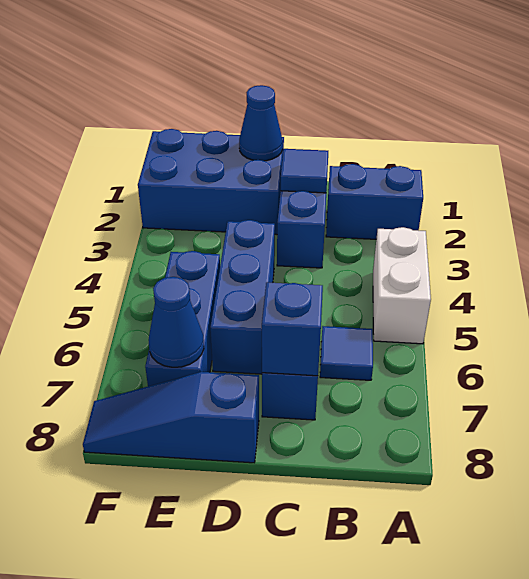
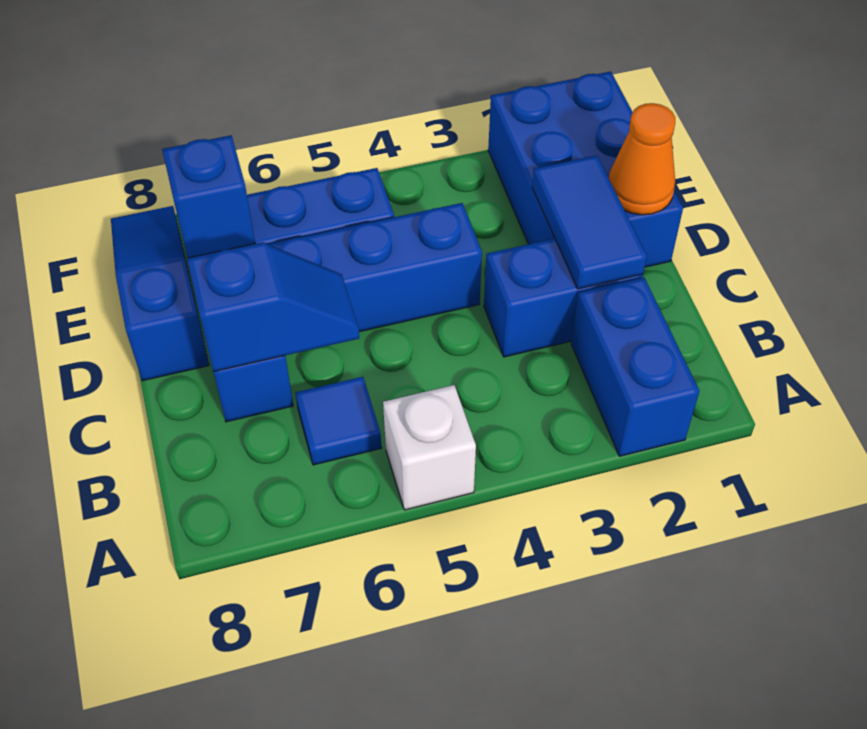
white brick A4:A5 level 1 -> white brick A5 level 1
blue tile C2 level 2 -> blue tile C2:D2 level 2
blue cone D1 level 2 -> orange cone D1 level 2
blue cone E7 level 2 -> blue brick E7 level 2

